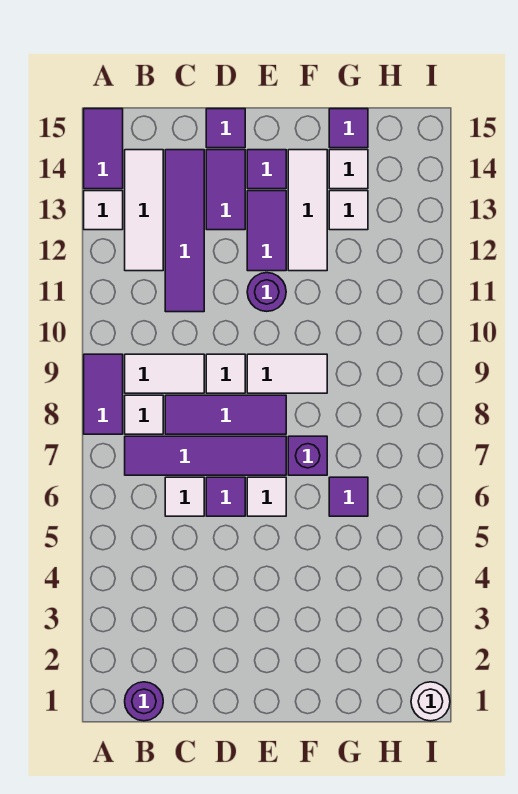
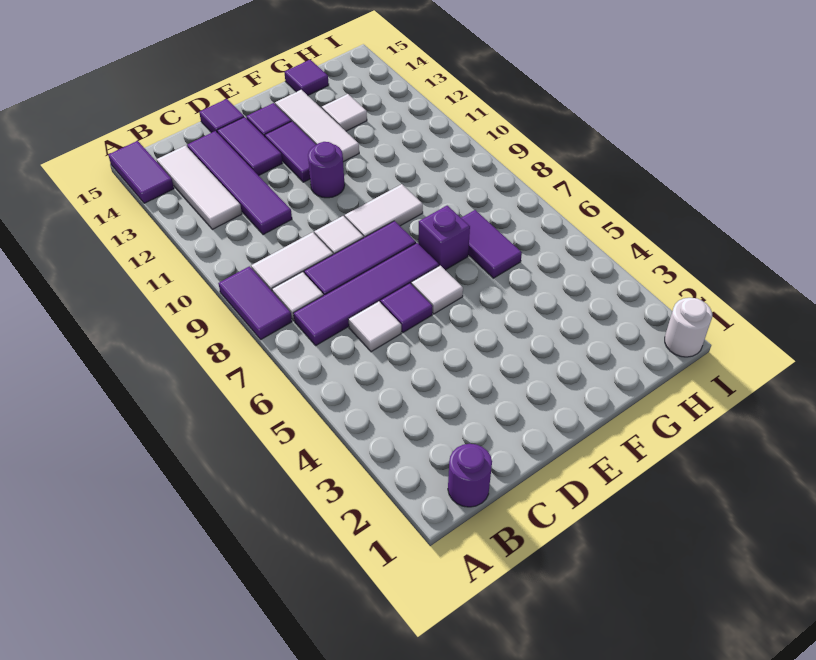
white tile A13 level 1 -> none
purple tile G6 level 1 -> purple tile G6:G7 level 1
white tile G14 level 1 -> none

